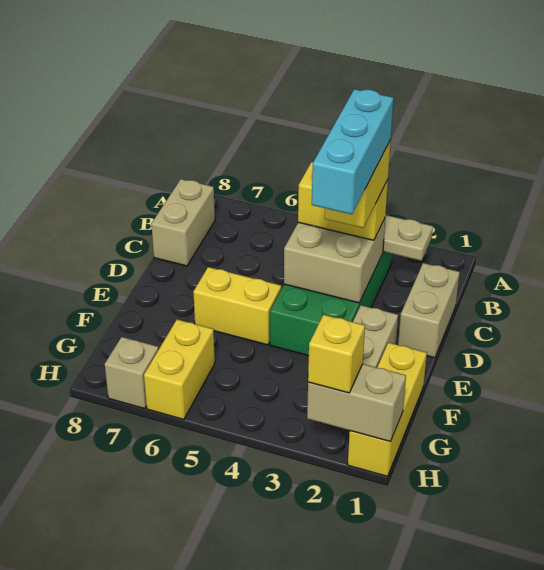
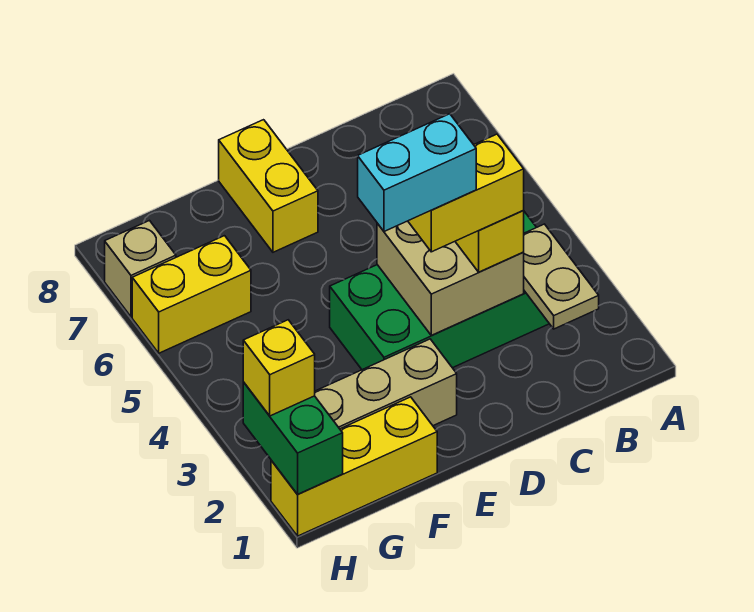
tan brick B8:C8 level 1 -> none
tan brick C1:D1 level 1 -> none
cyan brick C3:E3 level 5 -> cyan brick D3:E3 level 5
yellow brick E5:E6 level 1 -> yellow brick E7:E8 level 1
tan brick H1:H2 level 2 -> green brick H1:H2 level 2

